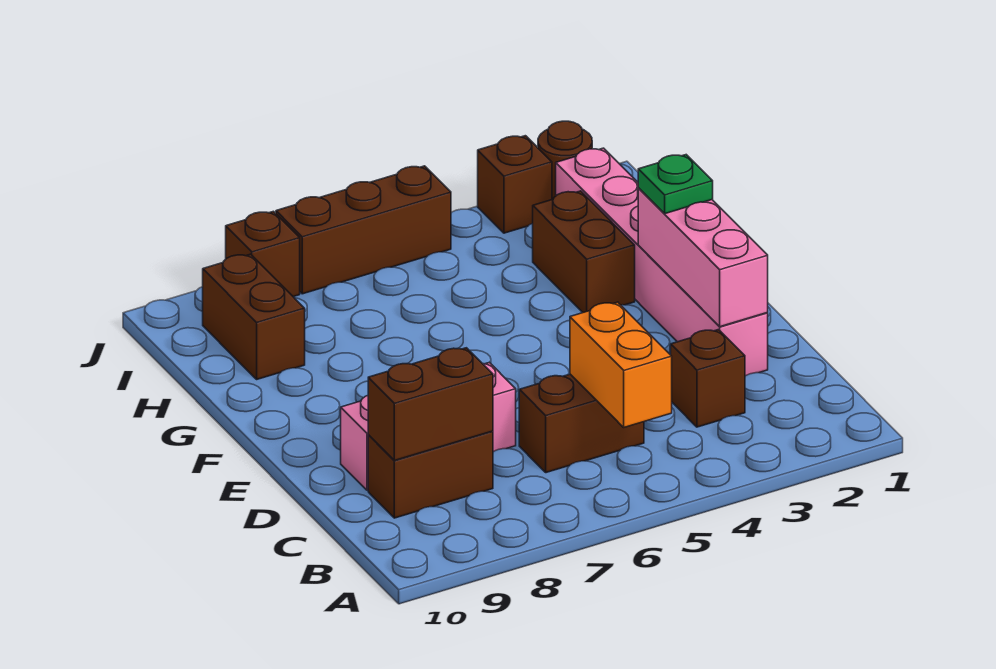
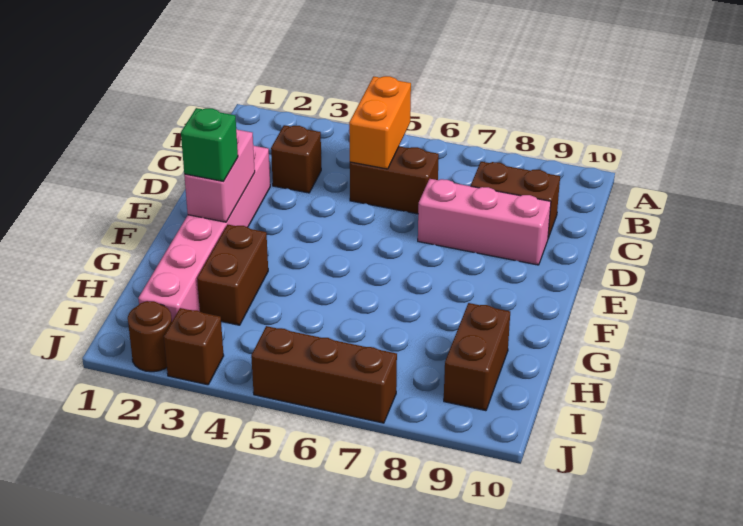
brown brick C8:C9 level 2 -> none
pink brick D2:F2 level 2 -> pink brick E2:F2 level 2
green plate F2 level 3 -> green brick F2 level 3
brown brick J8 level 1 -> none

